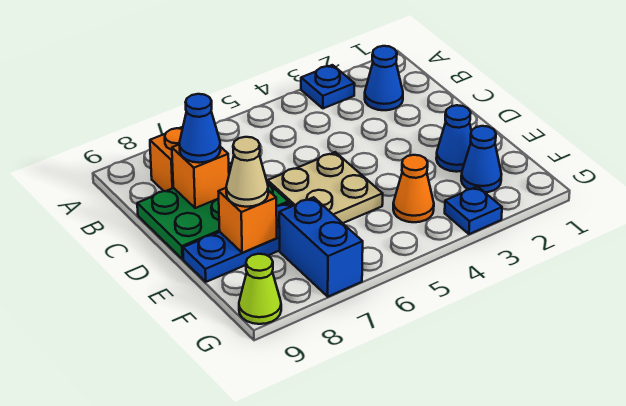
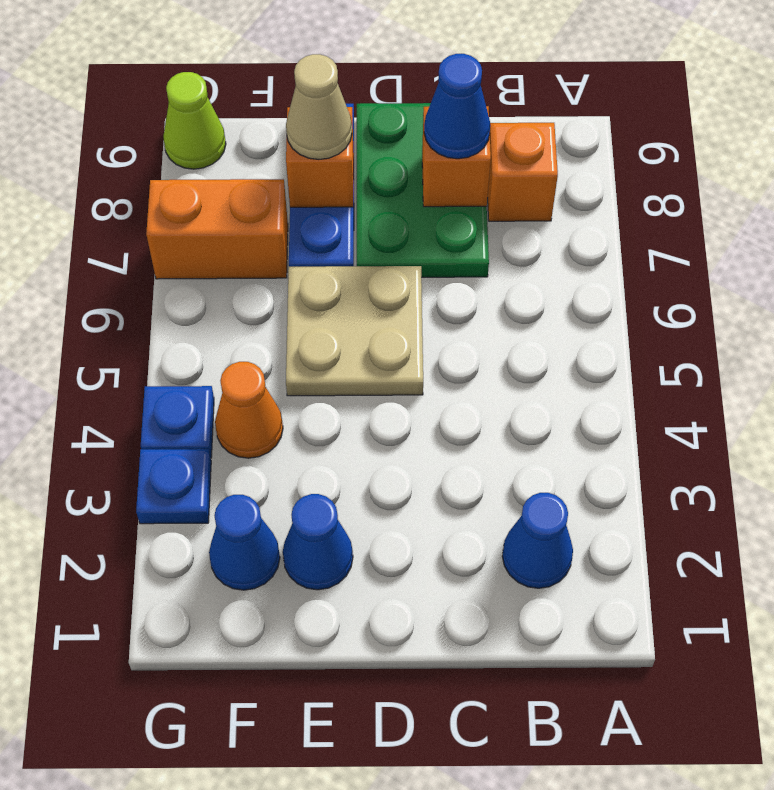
blue plate A3 level 1 -> blue plate G4 level 1
blue brick F7:G7 level 1 -> orange brick F7:G7 level 1

